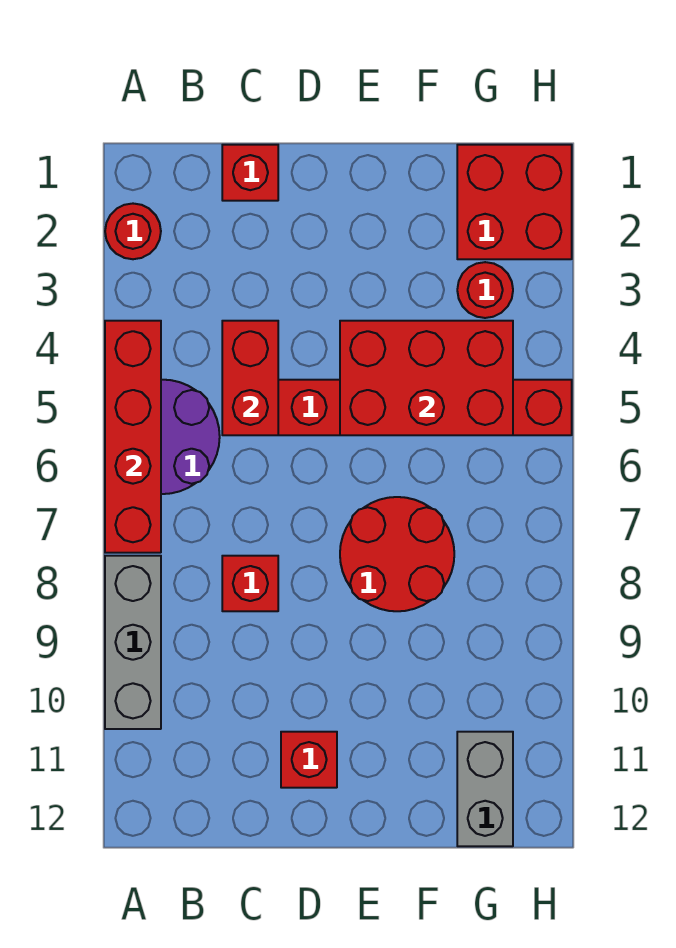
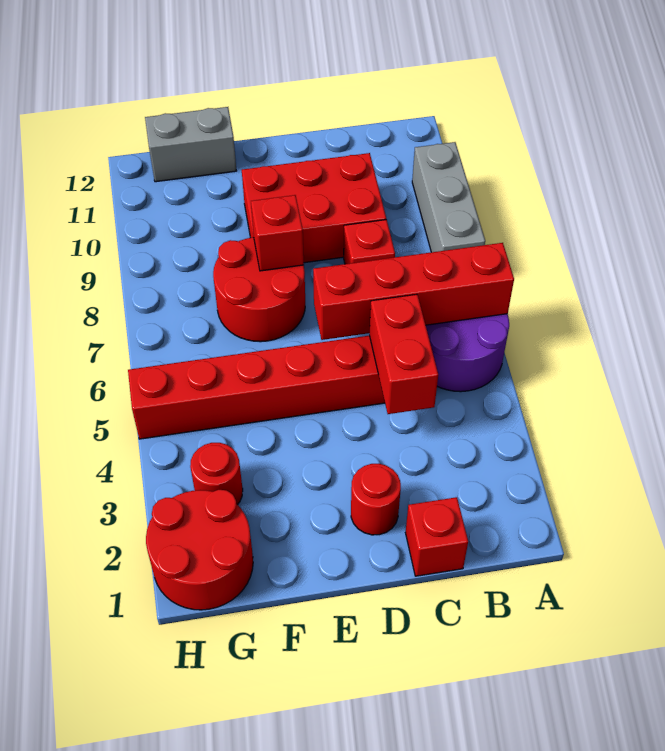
red round brick A2 level 1 -> red round brick D2 level 1
red brick A4:A7 level 2 -> red brick A6:D6 level 2
red brick D11 level 1 -> red brick E8 level 2
red brick E4:G5 level 2 -> red brick C9:E10 level 1
red brick G1:H2 level 1 -> red round brick G1:H2 level 1
grey brick G11:G12 level 1 -> grey brick F12:G12 level 1

